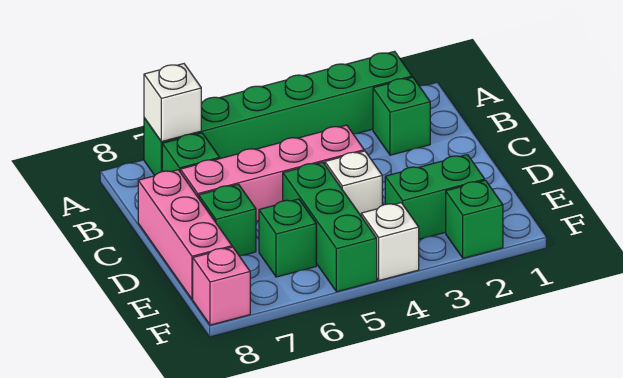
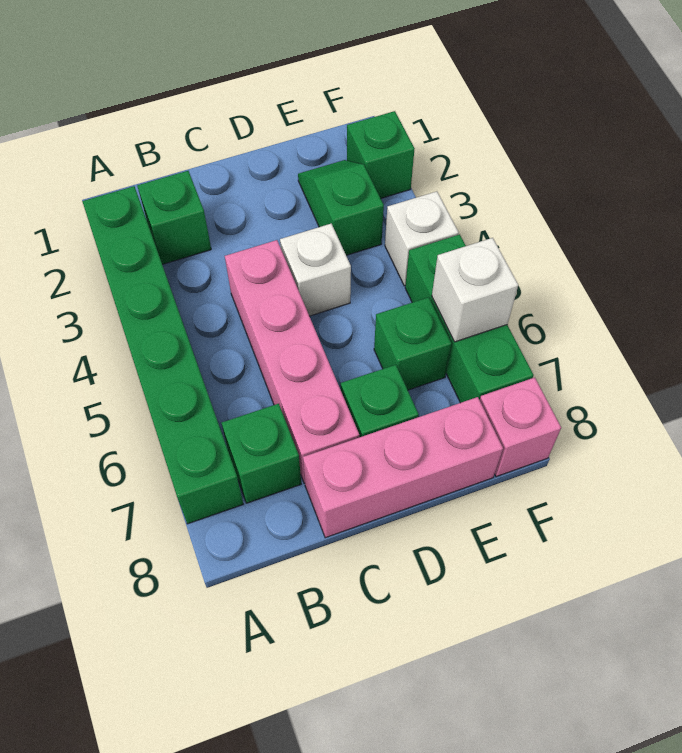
white brick A7 level 2 -> white brick F6 level 2
green brick D5:F5 level 1 -> green brick F5:F7 level 1
green brick E2:E3 level 1 -> green slope E2:E3 level 1 top 3

